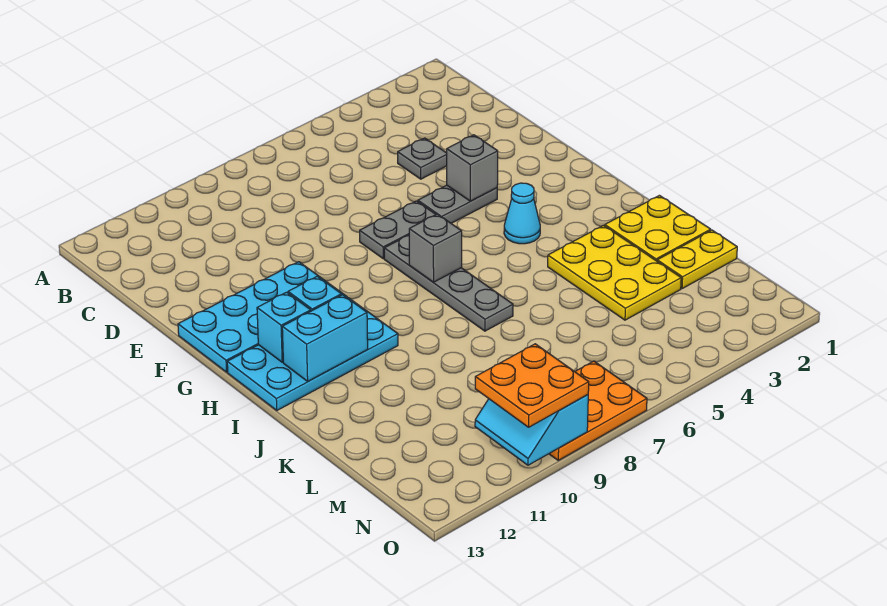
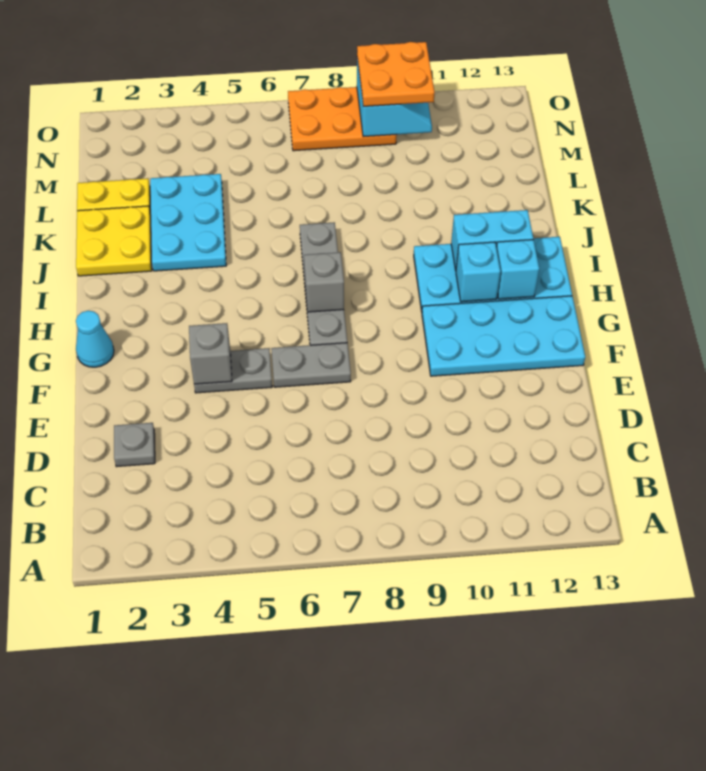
grey plate D4 level 1 -> grey plate D2 level 1
cyan cone H4 level 1 -> cyan cone G1 level 1
yellow plate J3:L4 level 1 -> cyan plate J3:L4 level 1

